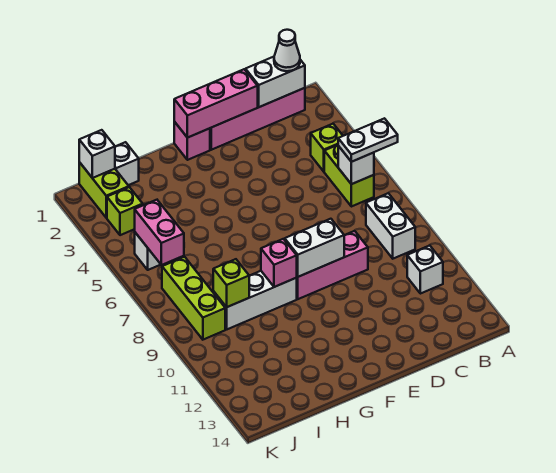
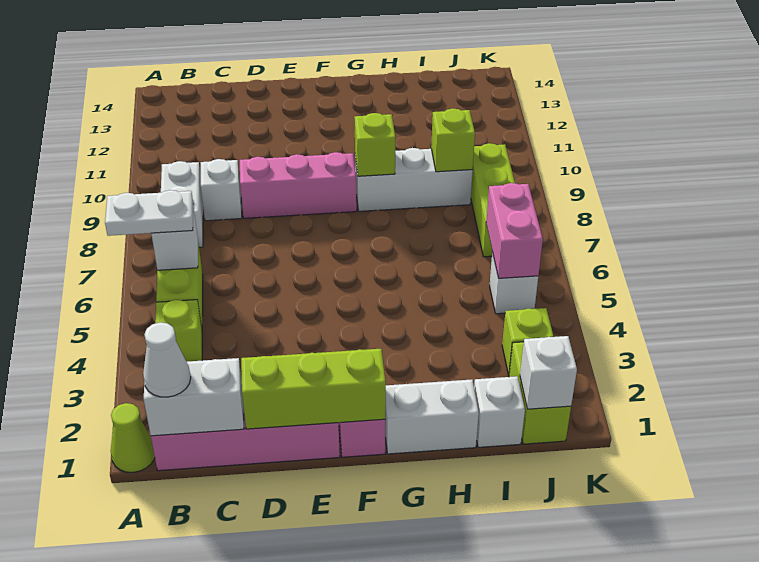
none -> lime cone A1 level 1
white brick B11 level 1 -> white brick C9 level 1
pink brick D1:F1 level 2 -> lime brick D1:F1 level 2
white brick E9:F9 level 2 -> white brick G1:H1 level 1
pink brick G9 level 2 -> lime brick G9 level 2

